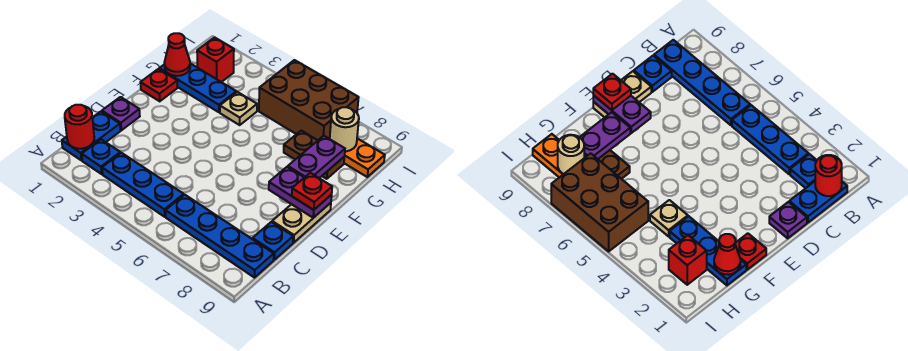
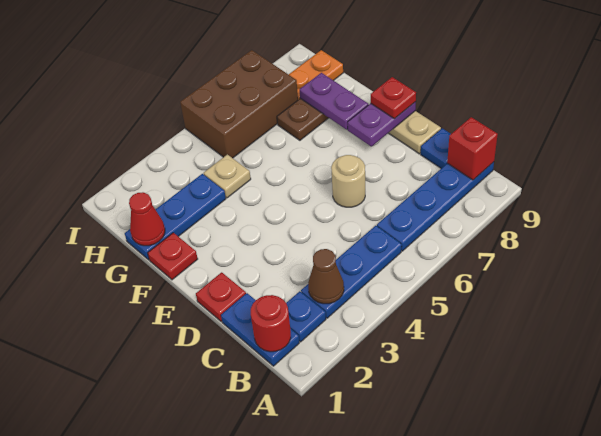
none -> brown cone B3 level 2
purple plate D1 level 1 -> red plate D1 level 1
red brick H2 level 1 -> red brick B9 level 2
tan round brick H8 level 2 -> tan round brick D6 level 1

